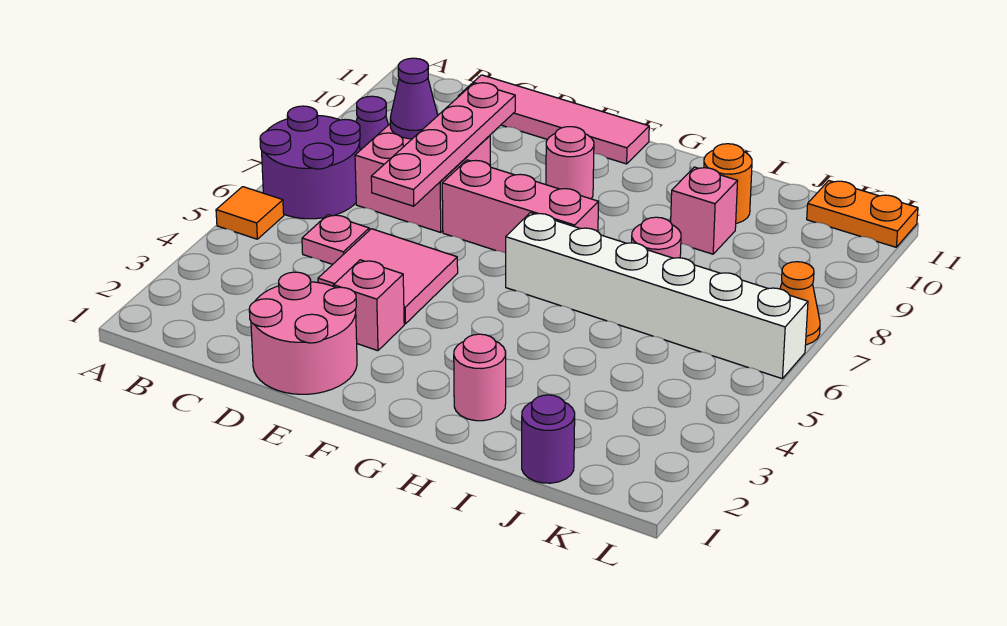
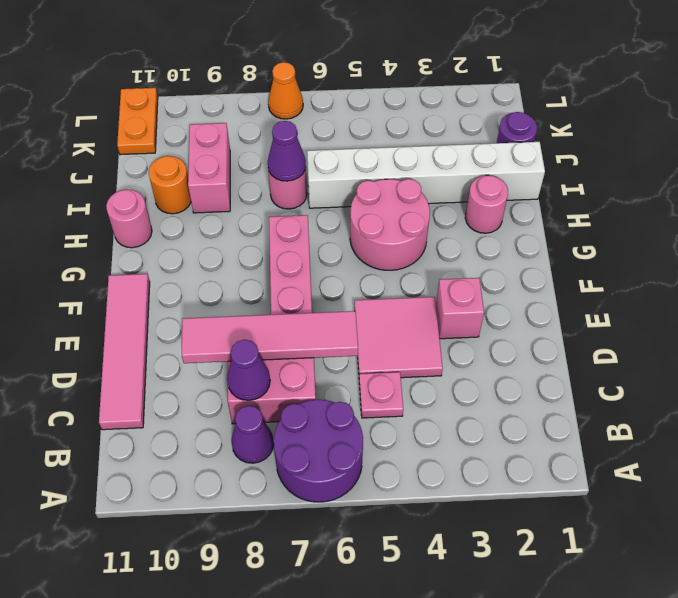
orange tile A5 level 1 -> none
pink round brick D1:E2 level 1 -> pink round brick G4:H5 level 1
pink plate D6:D9 level 2 -> pink tile D6:D9 level 2
pink round brick F9 level 1 -> pink round brick H11 level 1
white brick G6:L6 level 1 -> white brick I1:I6 level 1
none -> purple cone I7 level 2
pink brick I9 level 1 -> pink brick I9:J9 level 1

